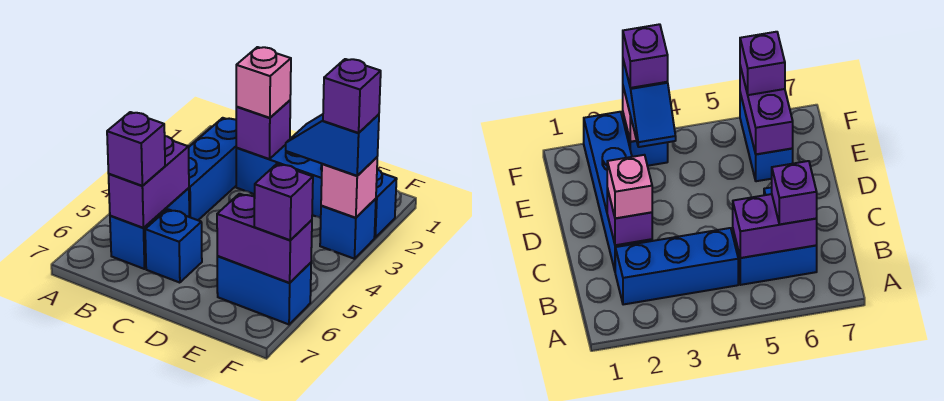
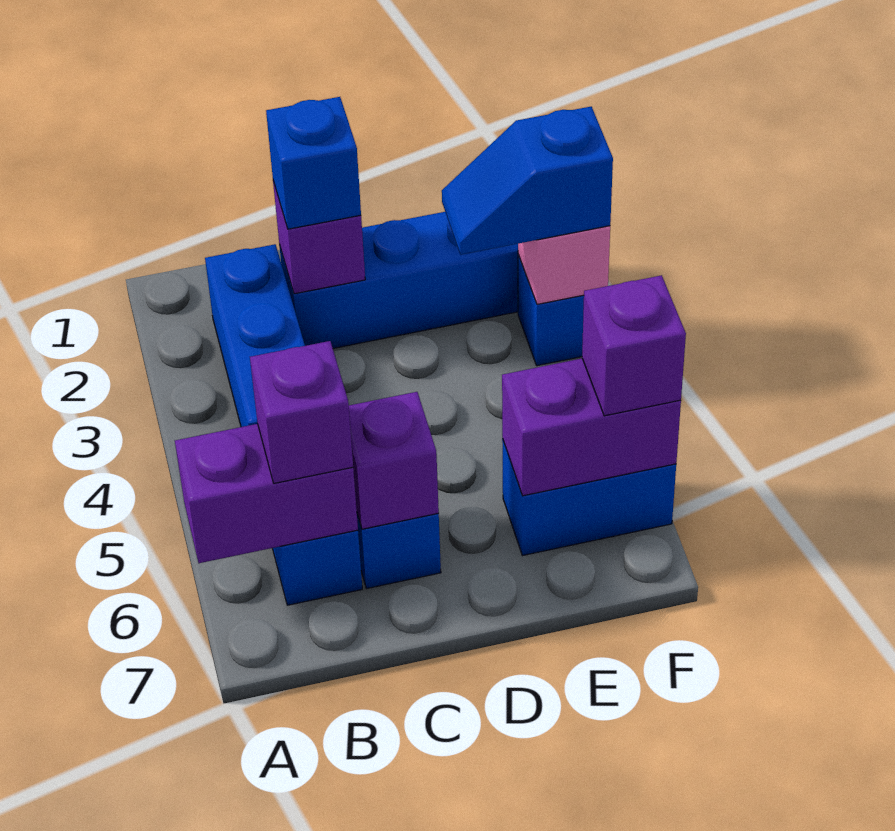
purple brick B5:B6 level 2 -> purple brick A6:B6 level 2
pink brick C2 level 3 -> blue brick C2 level 3
purple brick F3 level 4 -> purple brick C6 level 2

